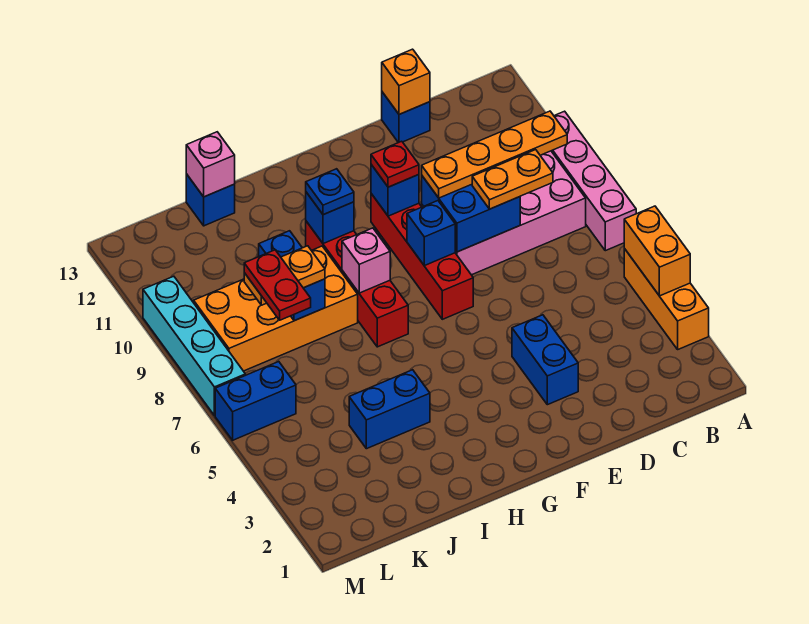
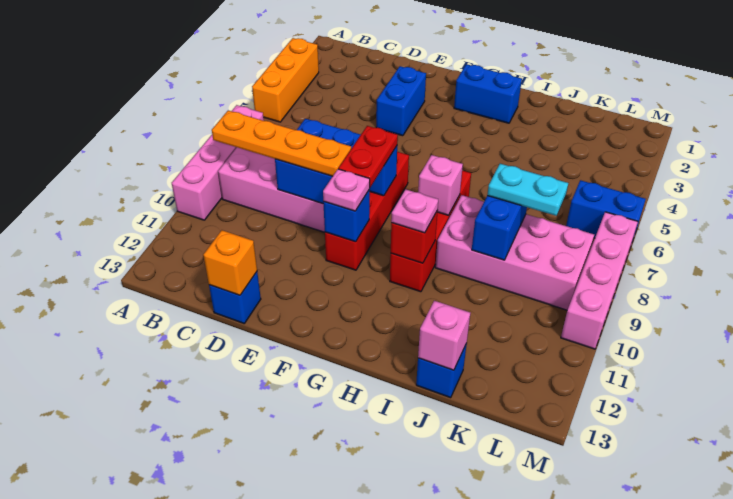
orange brick A4:A5 level 2 -> none
orange plate C8:D8 level 3 -> none
red plate F10 level 3 -> pink plate F10 level 3
blue brick H10 level 2 -> red brick H10 level 2
blue plate H10 level 3 -> pink plate H10 level 3
blue brick I4:J4 level 1 -> blue brick G2:H2 level 1
orange brick I8:L9 level 1 -> pink brick I8:L9 level 1
orange plate J8:K8 level 3 -> cyan plate J8:K8 level 3
red plate K7:K8 level 4 -> red plate F8:F9 level 3
cyan brick M7:M10 level 1 -> pink brick M7:M10 level 1

